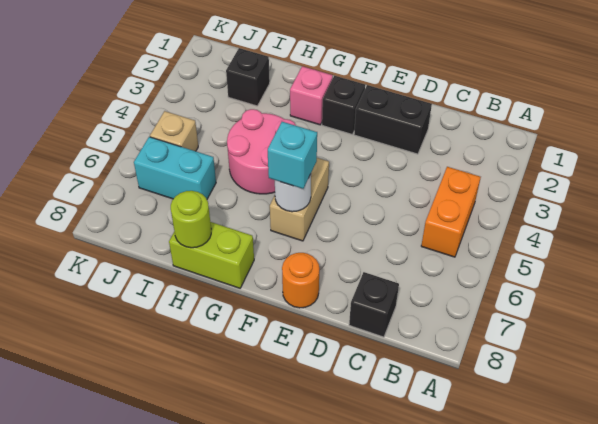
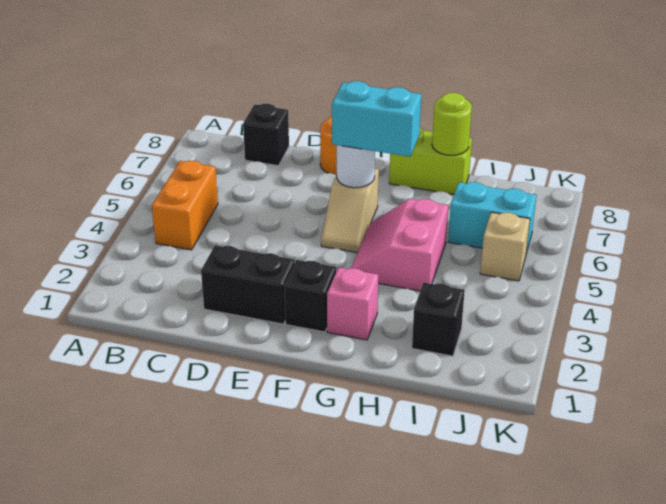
tan brick F5:F6 level 1 -> tan slope F5:F6 level 1 top 6
cyan brick F6 level 3 -> cyan brick F6:G6 level 3
pink round brick G4:H5 level 1 -> pink slope G4:H5 level 1 top H

